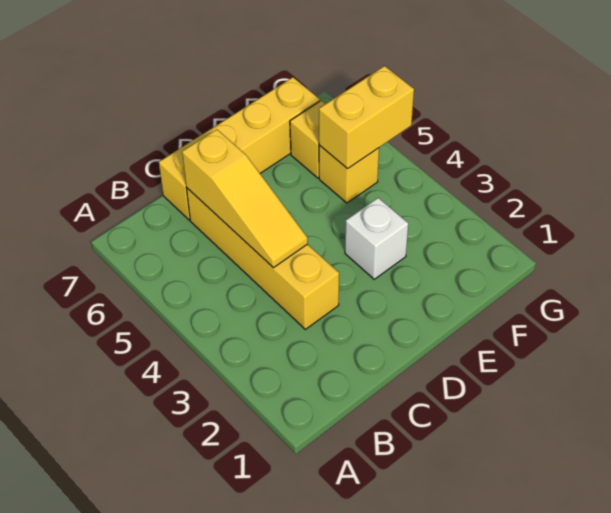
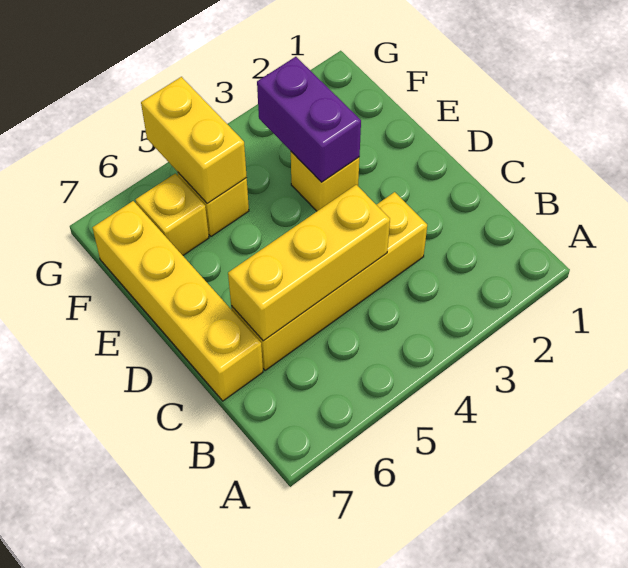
yellow slope C4:C6 level 2 top 6 -> yellow brick C4:C6 level 2
white brick E3 level 1 -> yellow brick E3 level 1
none -> purple brick E3:F3 level 2

